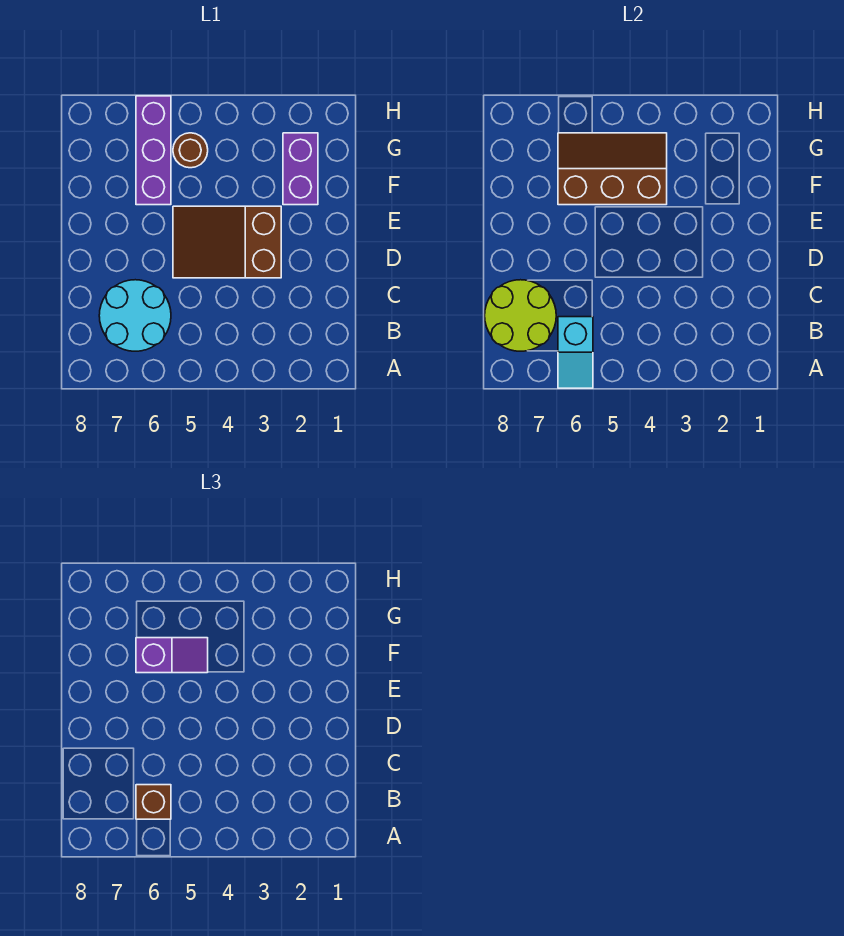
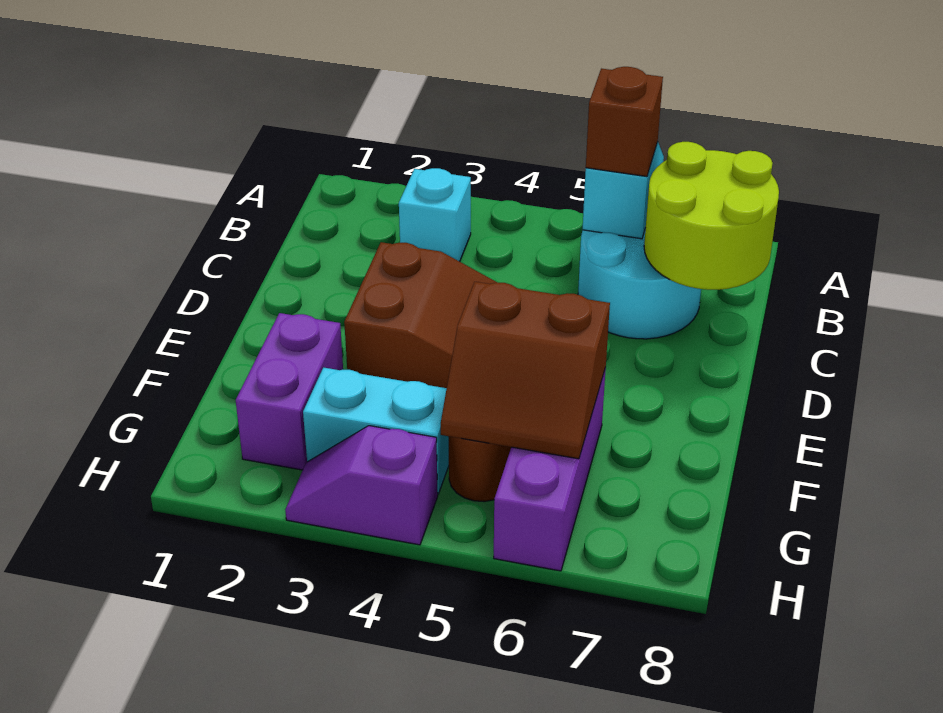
none -> cyan brick B3 level 1
brown slope F4:G6 level 2 top F -> brown slope F5:G6 level 2 top F
purple slope F5:F6 level 3 top 6 -> purple slope H3:H4 level 1 top 4
none -> cyan brick G3:G4 level 1

